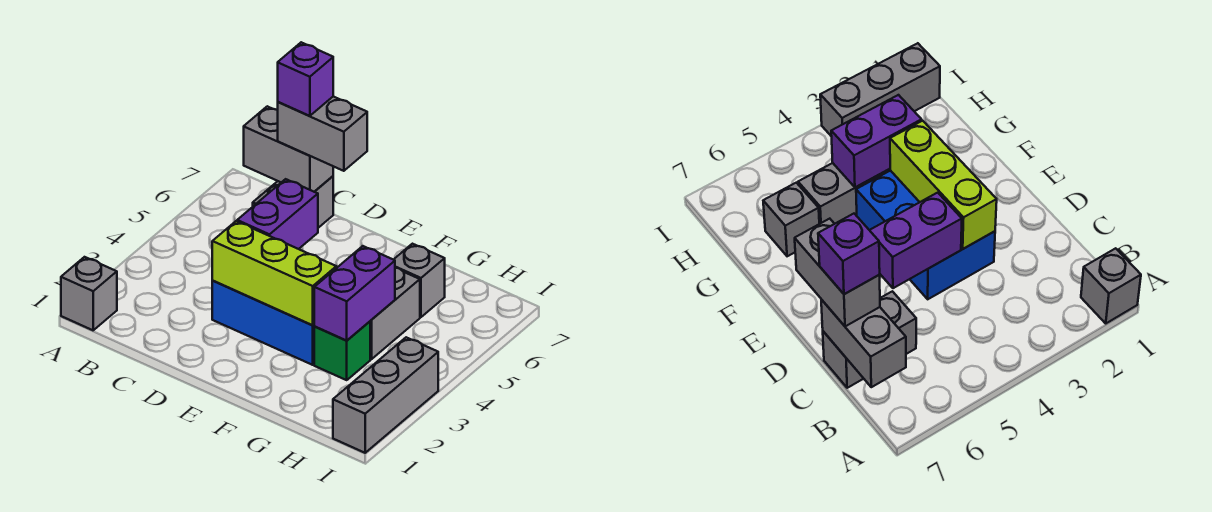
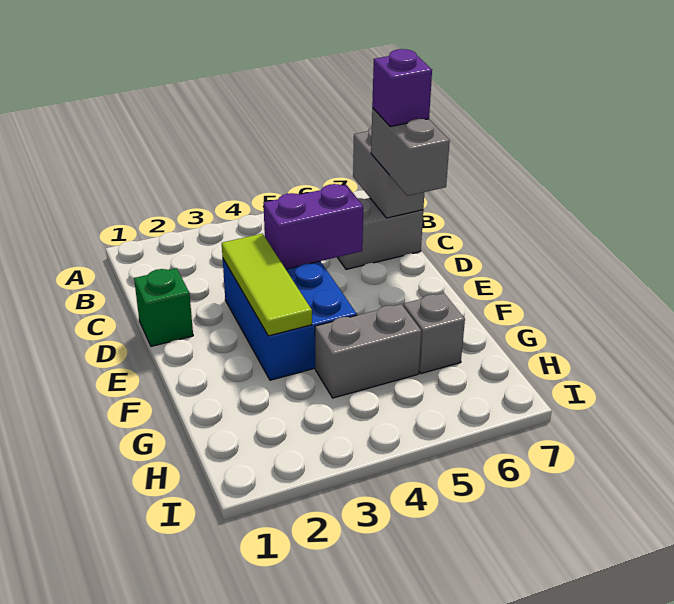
grey brick A1 level 1 -> none
lime brick D3:F3 level 2 -> lime tile D3:F3 level 2
green brick G3 level 1 -> green brick D1 level 1
purple brick G3:G4 level 2 -> none
grey brick I1:I3 level 1 -> none

